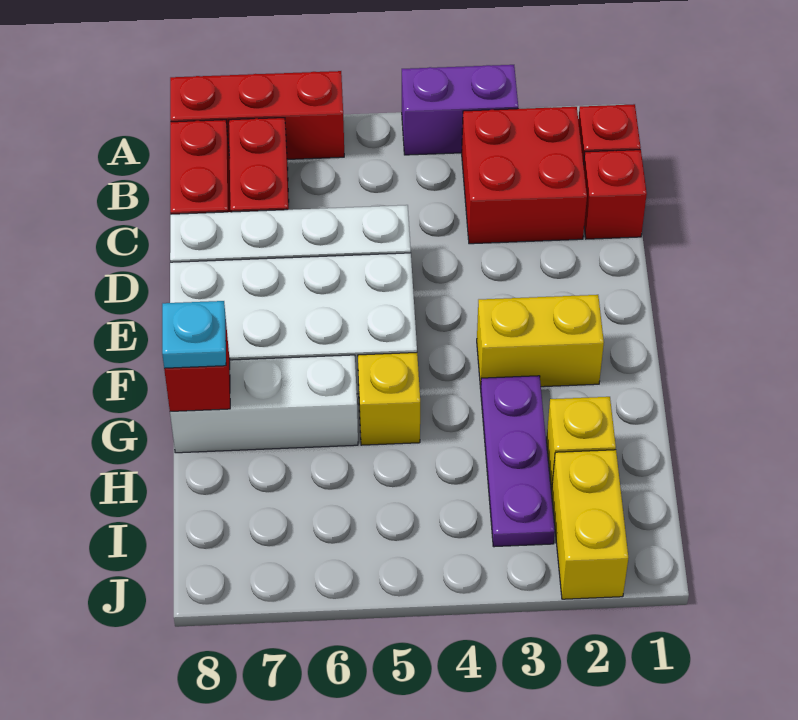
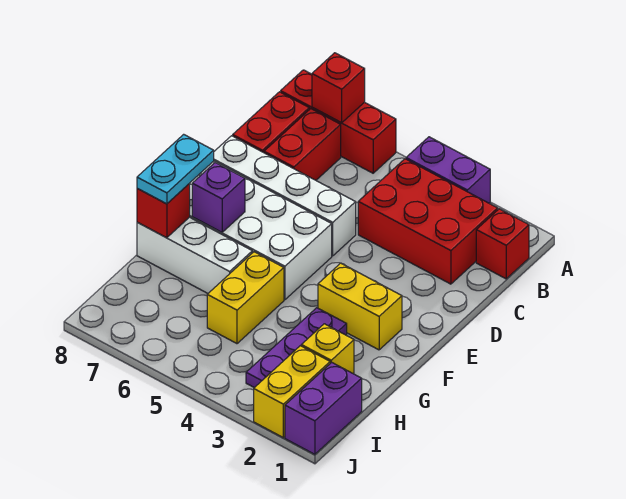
red brick B2:C3 level 1 -> red brick B2:C4 level 1
red brick C1 level 1 -> red brick A7 level 2
none -> purple brick F7 level 2
yellow brick G5 level 1 -> yellow brick G5:H5 level 1
cyan plate G8 level 3 -> cyan plate F8:G8 level 3
none -> purple brick I1:J1 level 1

